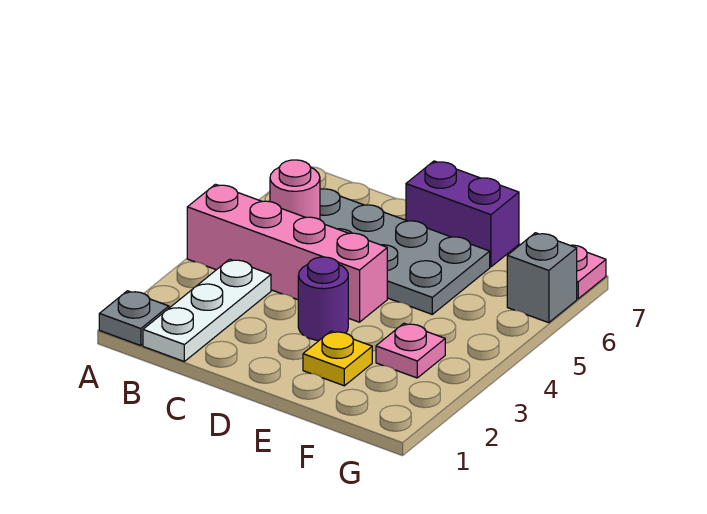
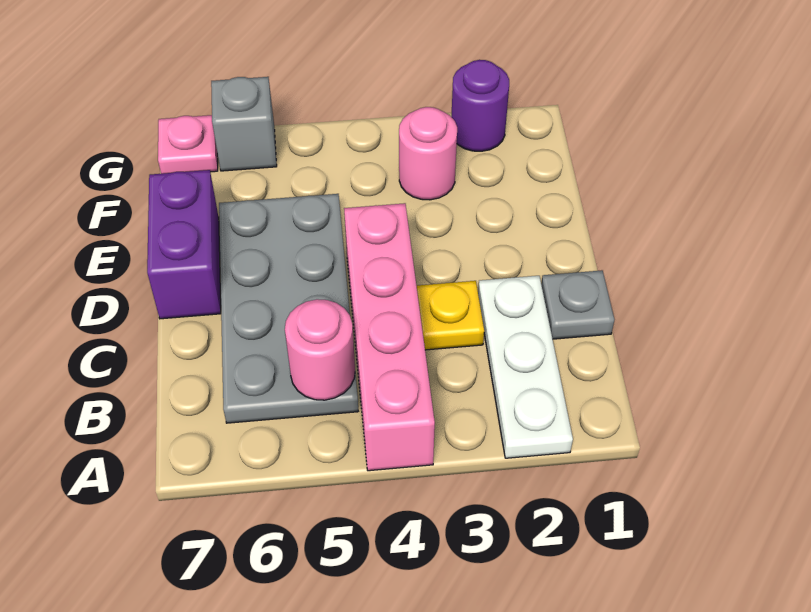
grey plate A1 level 1 -> grey plate C1 level 1
white plate B1:B3 level 1 -> white plate A2:C2 level 1
purple round brick D3 level 1 -> purple round brick G2 level 1
yellow plate E2 level 1 -> yellow plate C3 level 1
pink plate F3 level 1 -> pink round brick F3 level 1

